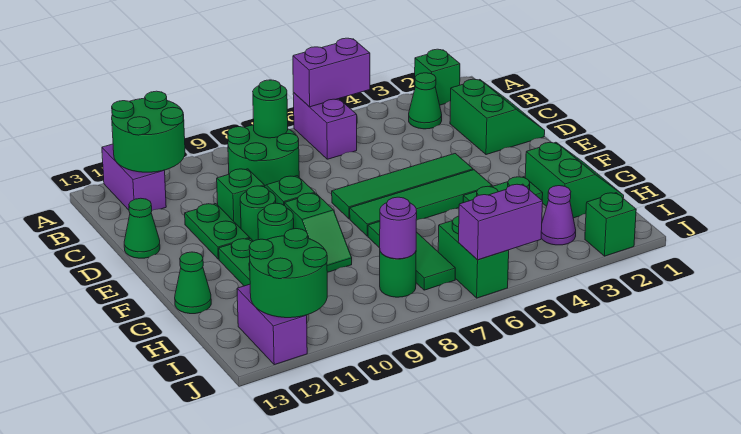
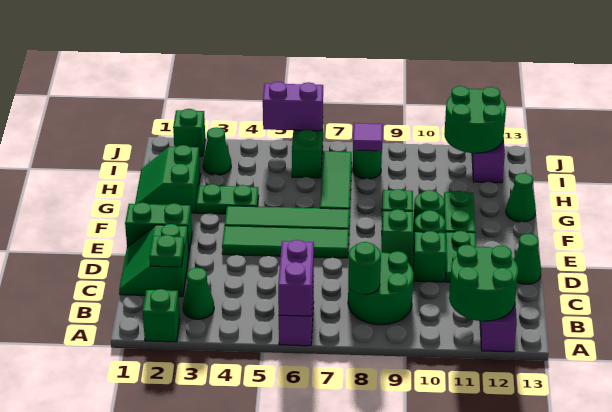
purple brick A5:A6 level 2 -> purple brick A6:B6 level 2
none -> green plate C2 level 2
none -> green brick E1:E2 level 1
purple cone I3 level 1 -> green cone I3 level 1
purple round brick I8 level 2 -> purple tile I8 level 2

